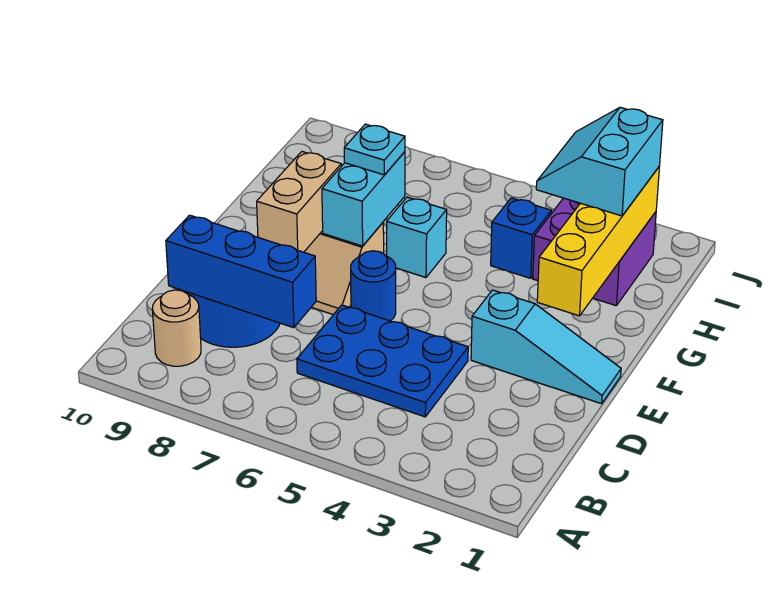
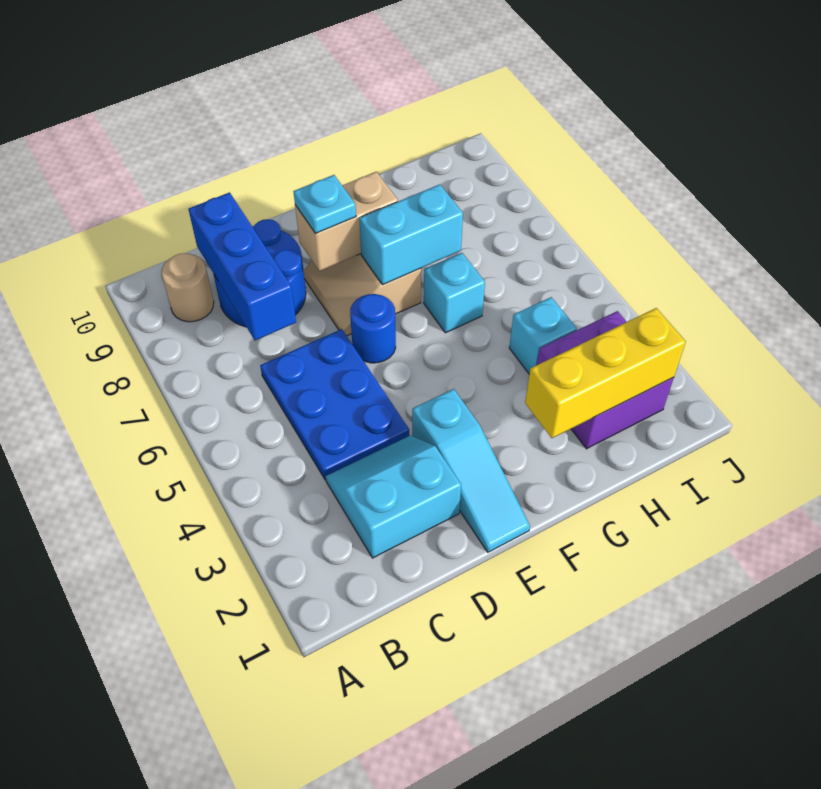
yellow brick F2:I2 level 2 -> yellow brick G2:I2 level 2
cyan plate G7 level 3 -> cyan plate E8 level 3
cyan slope H2:I3 level 3 top 2 -> cyan slope C2:D3 level 1 top 2
blue brick H4 level 1 -> cyan brick H4 level 1

